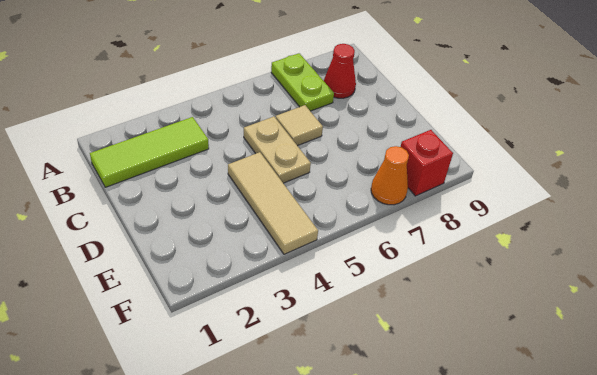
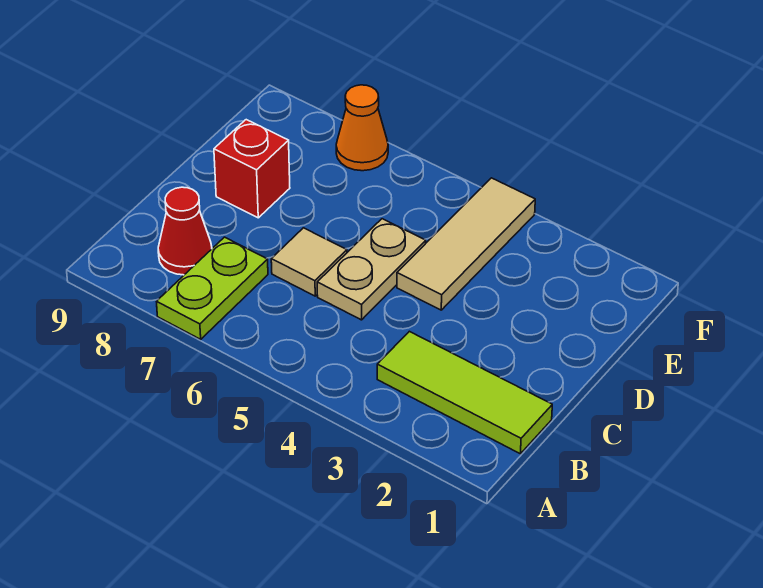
red brick F8 level 1 -> red brick D8 level 1

